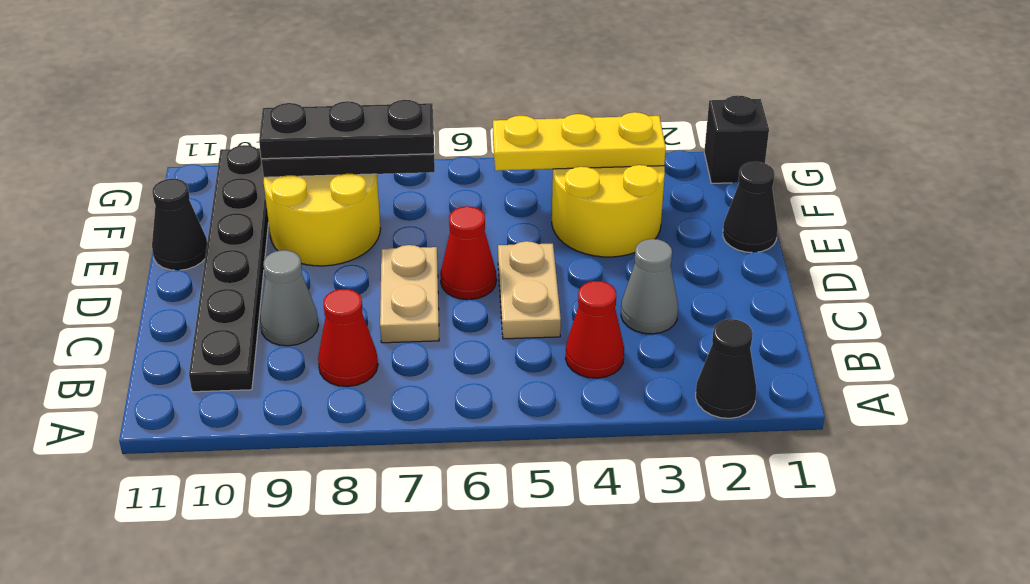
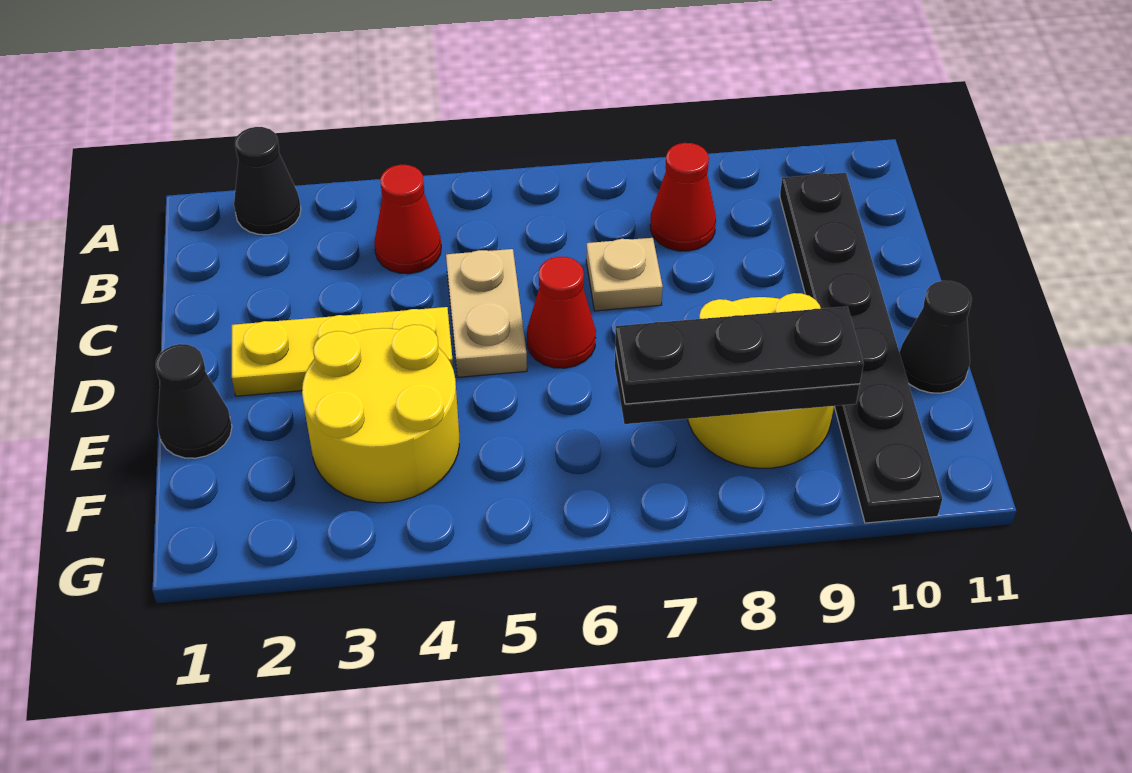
grey cone C3 level 1 -> none
tan plate C7:D7 level 1 -> tan plate C7 level 1
grey cone C9 level 1 -> none
yellow plate F3:F5 level 2 -> yellow plate D2:D4 level 1
black brick G1 level 1 -> none

